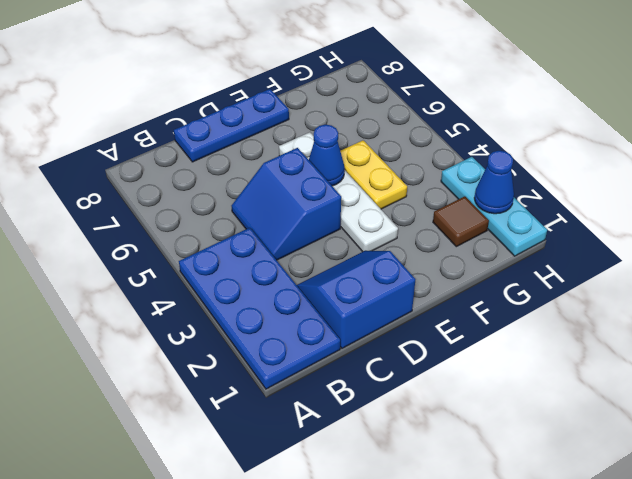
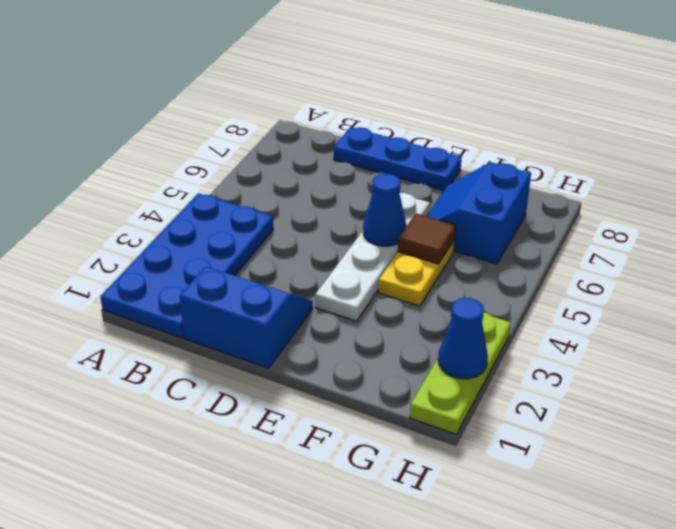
blue slope C4:D5 level 1 top D -> blue slope F6:G7 level 1 top G
brown tile G2 level 1 -> brown tile F5 level 2
cyan plate H1:H3 level 1 -> lime plate H1:H3 level 1

